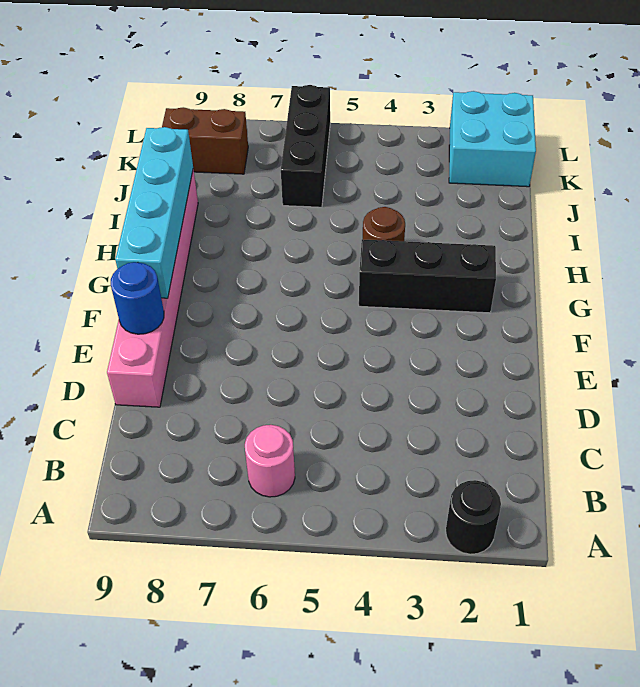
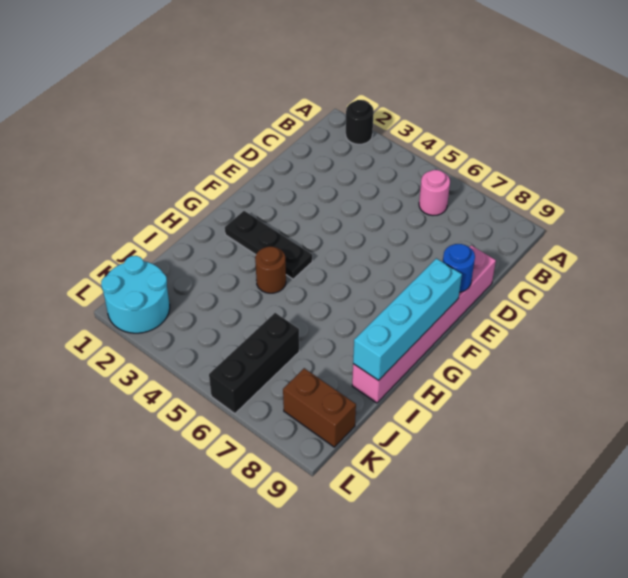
black brick G2:G4 level 1 -> black plate G2:G4 level 1
cyan brick K1:L2 level 1 -> cyan round brick K1:L2 level 1

